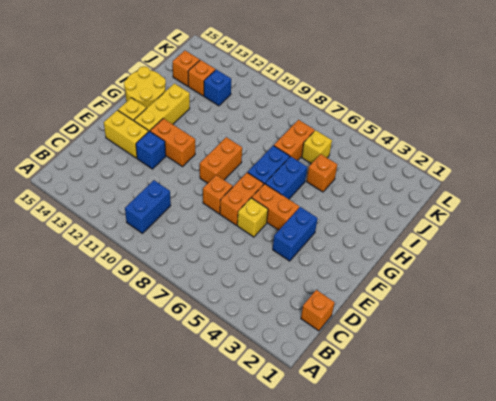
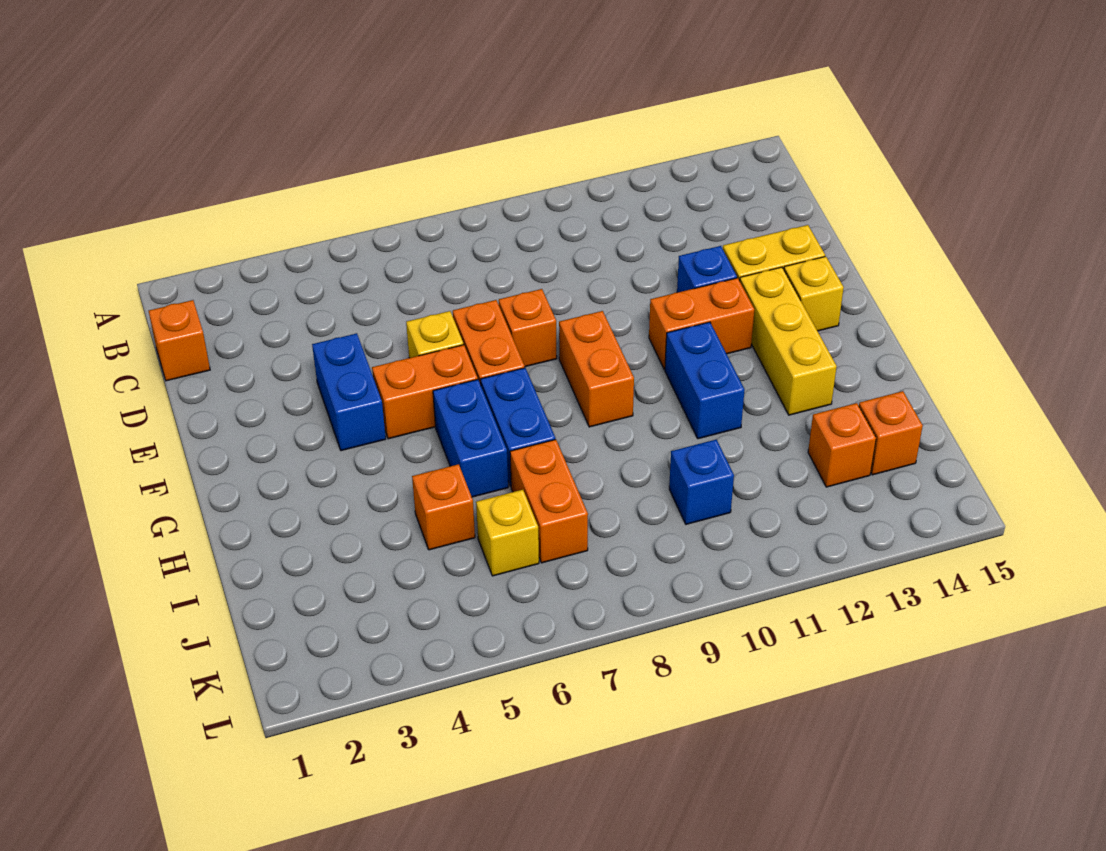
blue brick B10:C10 level 1 -> blue brick G11:H11 level 1
yellow round brick G14:H15 level 1 -> none
blue brick J12 level 1 -> blue brick J10 level 1

